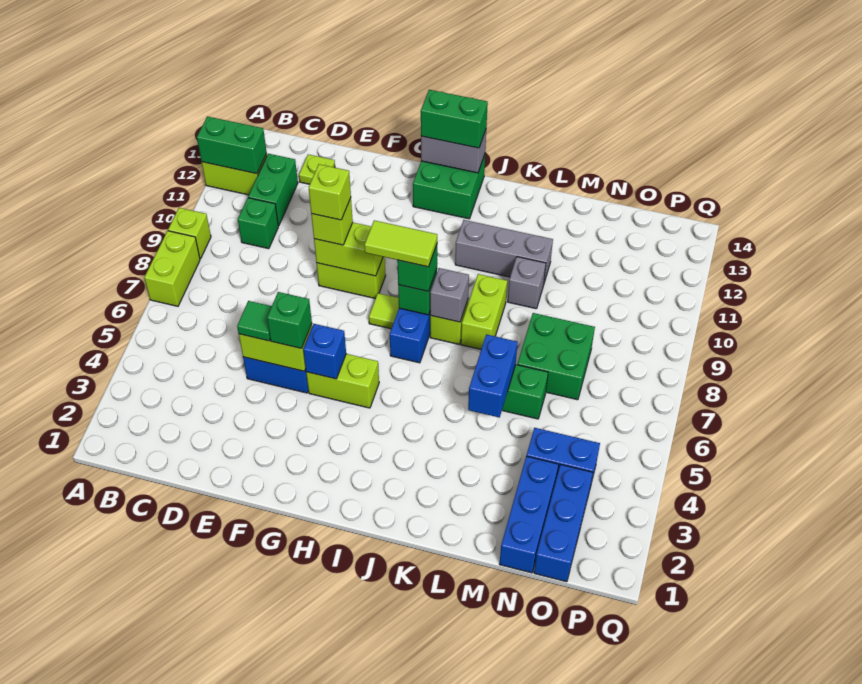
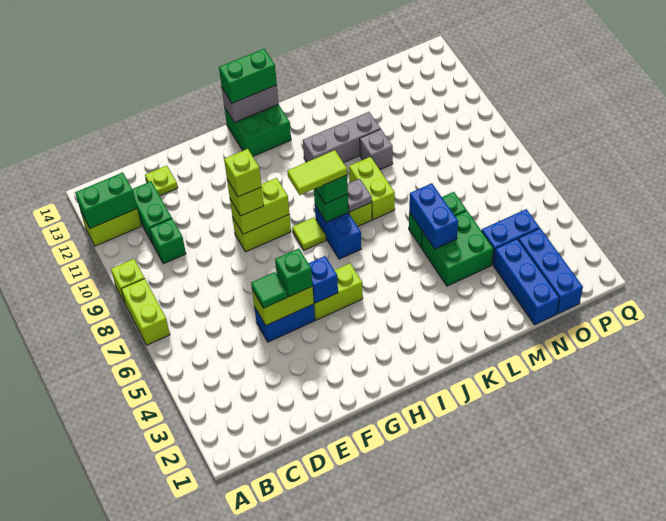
grey brick J8 level 2 -> grey plate J8 level 2
green brick M7:N8 level 1 -> green brick L4:M5 level 1

